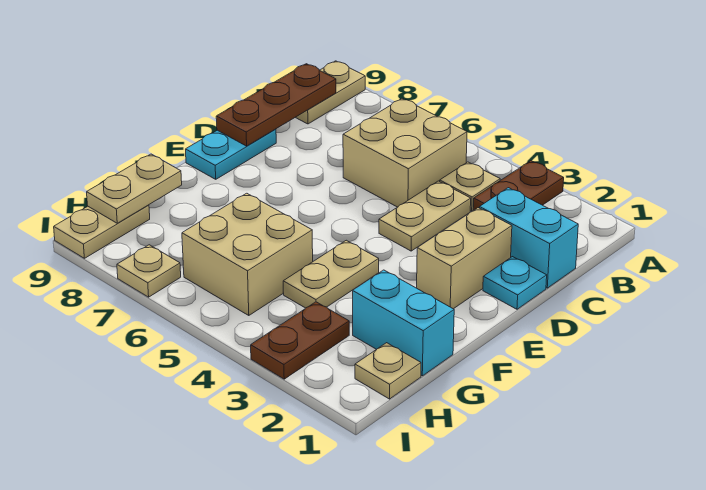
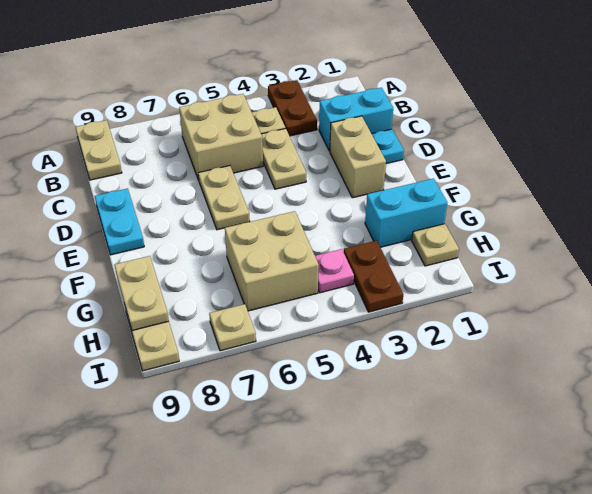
brown plate B9:D9 level 2 -> none
tan plate F4:G4 level 1 -> tan plate D6:E6 level 1
none -> pink plate H4 level 1

